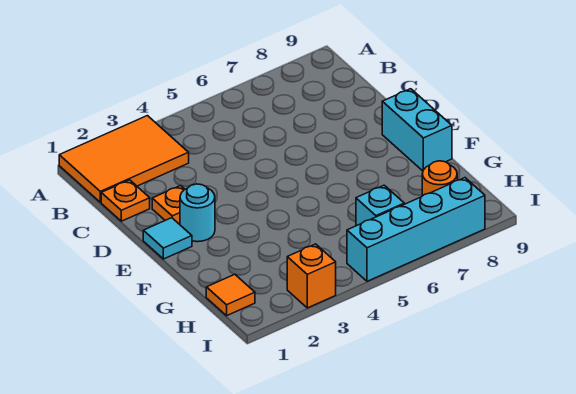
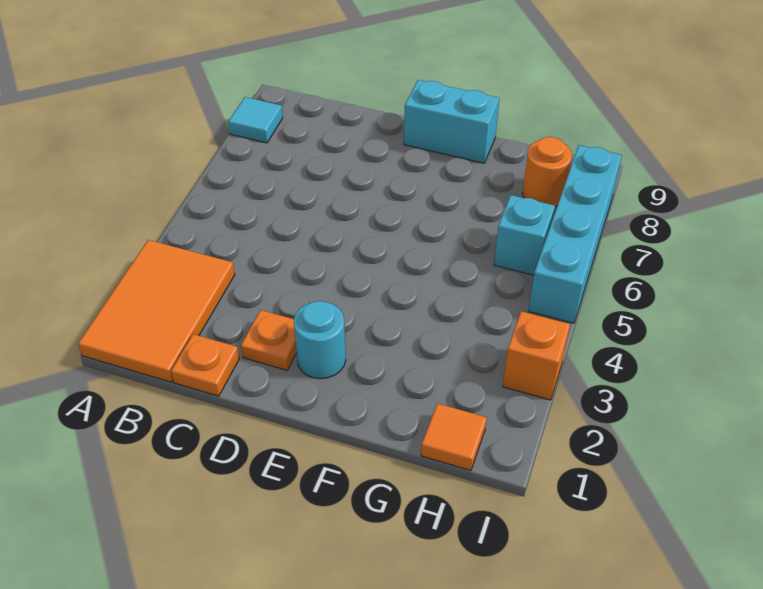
cyan tile E1 level 1 -> cyan tile A8 level 1

